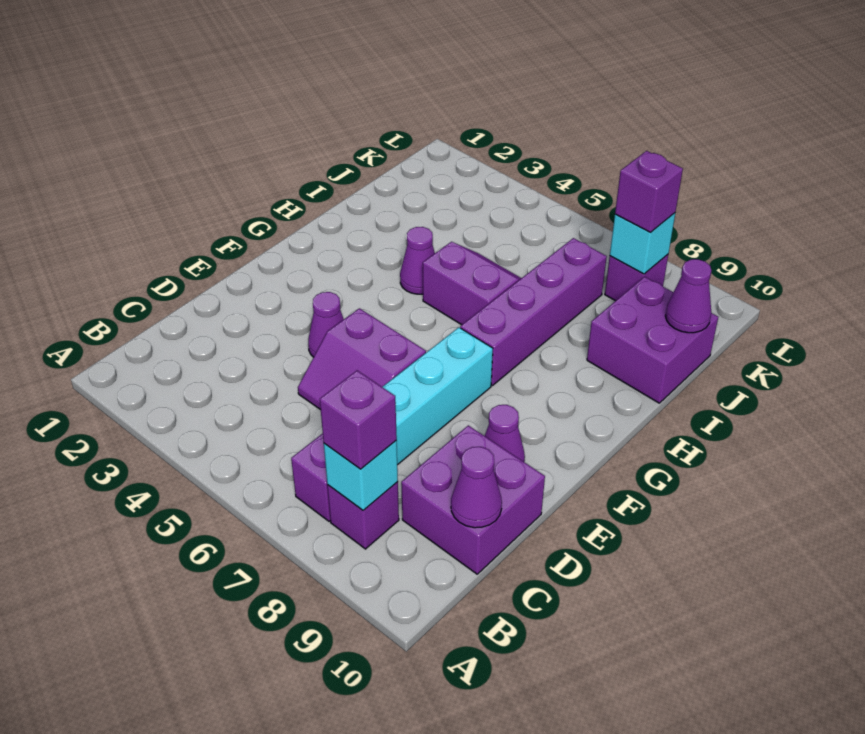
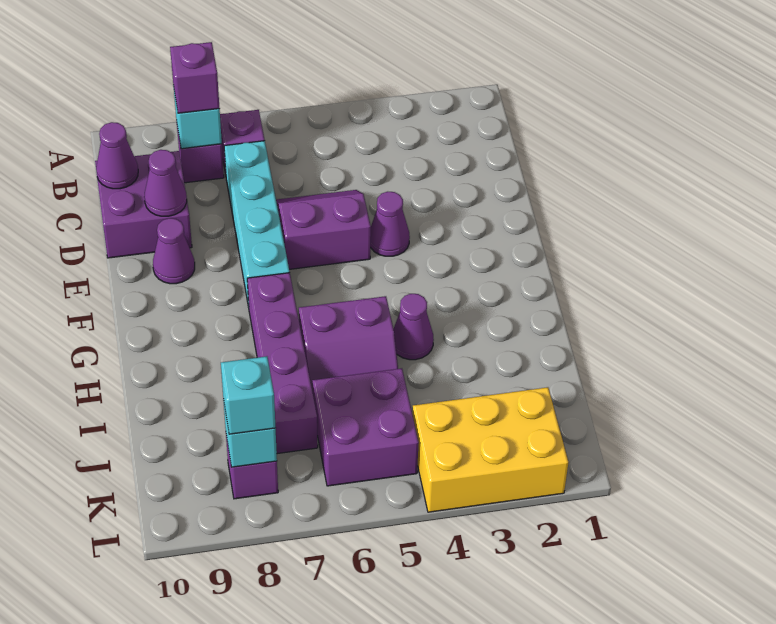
purple brick I9:J10 level 1 -> purple brick J5:K6 level 1
purple cone J10 level 2 -> purple cone D9 level 2
none -> yellow brick K2:L4 level 1
purple brick K8 level 3 -> cyan brick K8 level 3

